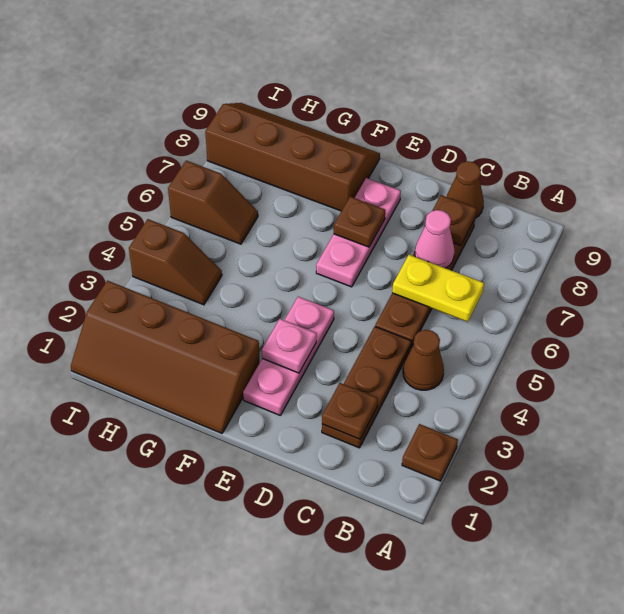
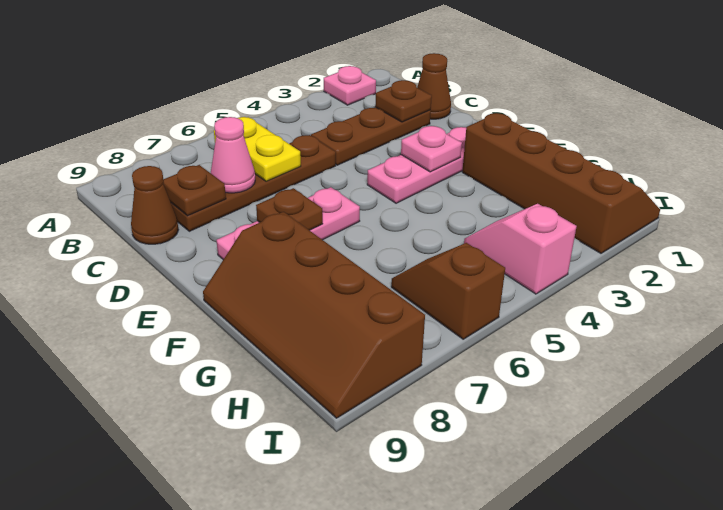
brown plate A2 level 1 -> pink plate A2 level 1
brown cone B4 level 1 -> brown cone C1 level 1
brown slope H4:I4 level 1 top I -> pink slope H4:I4 level 1 top I

